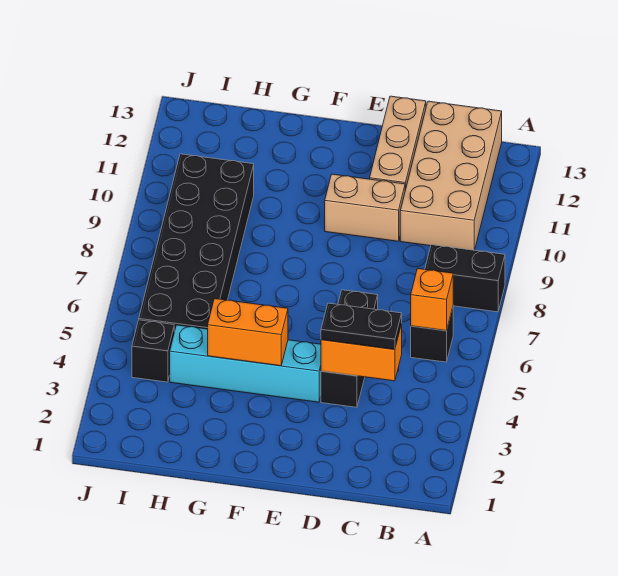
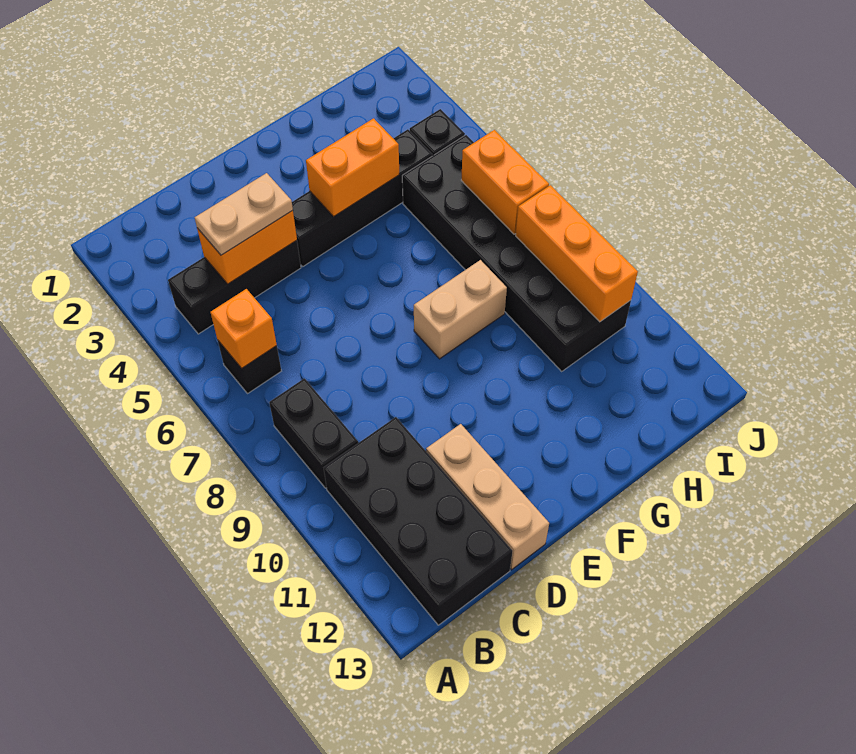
black brick A8:B8 level 1 -> black brick B8:B9 level 1
tan brick B10:C13 level 1 -> black brick B10:C13 level 1
black plate C4:D4 level 3 -> tan plate C4:D4 level 3
black brick D4:D6 level 1 -> black brick B4:D4 level 1
tan brick D10:E10 level 1 -> tan brick F8:G8 level 1
cyan brick E4:H4 level 1 -> black brick E4:H4 level 1
none -> orange brick I6:I7 level 2
none -> orange brick I8:I10 level 2

